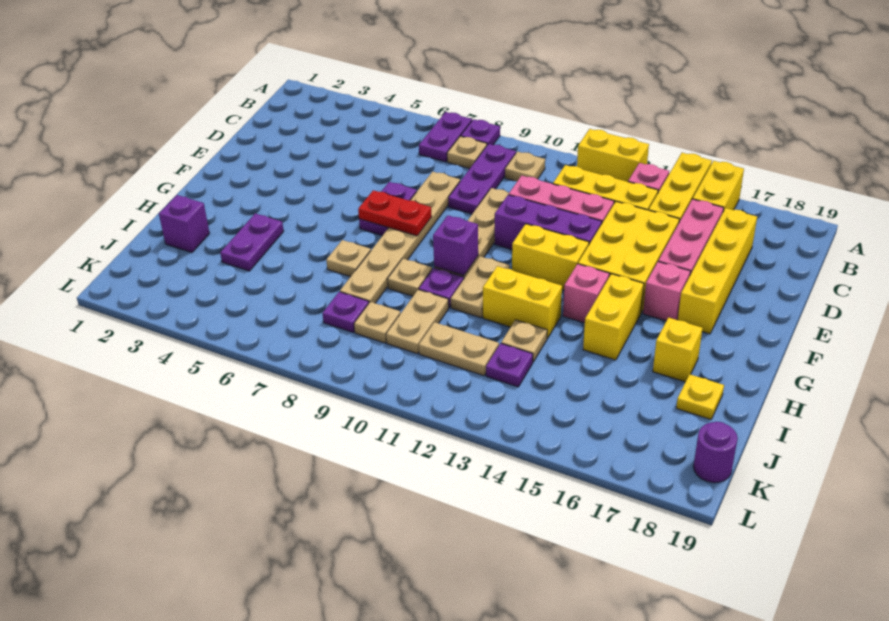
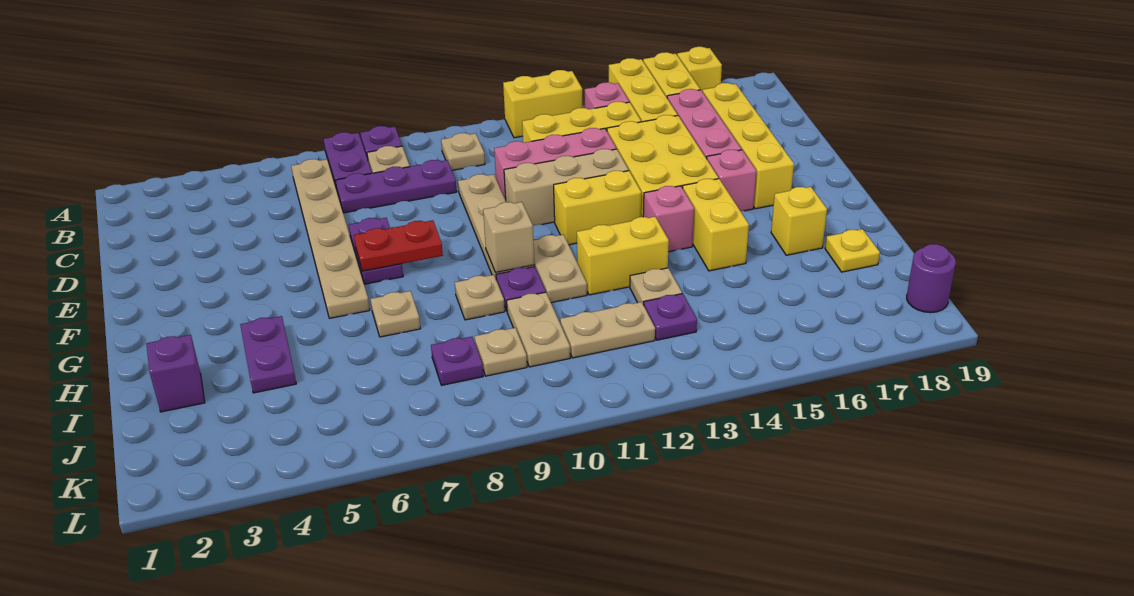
none -> yellow brick A17 level 1
purple plate B9:D9 level 1 -> purple plate C7:C9 level 1
tan plate D8:I8 level 1 -> tan plate B6:G6 level 1
purple brick E11:E13 level 1 -> tan brick E11:E13 level 1
purple brick G10 level 2 -> tan brick G10 level 2

